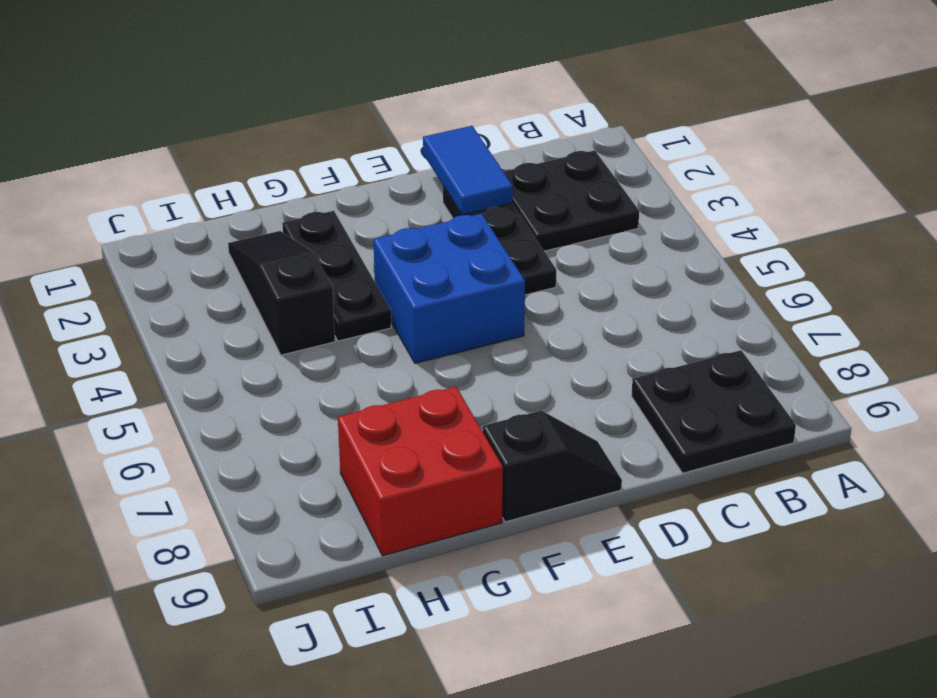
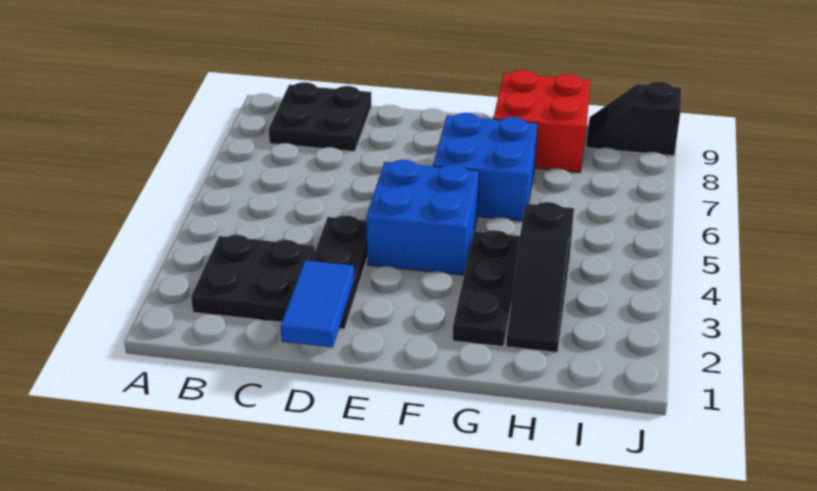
black slope E9:F9 level 1 top F -> black slope I9:J9 level 1 top J
none -> blue brick F6:G7 level 1

